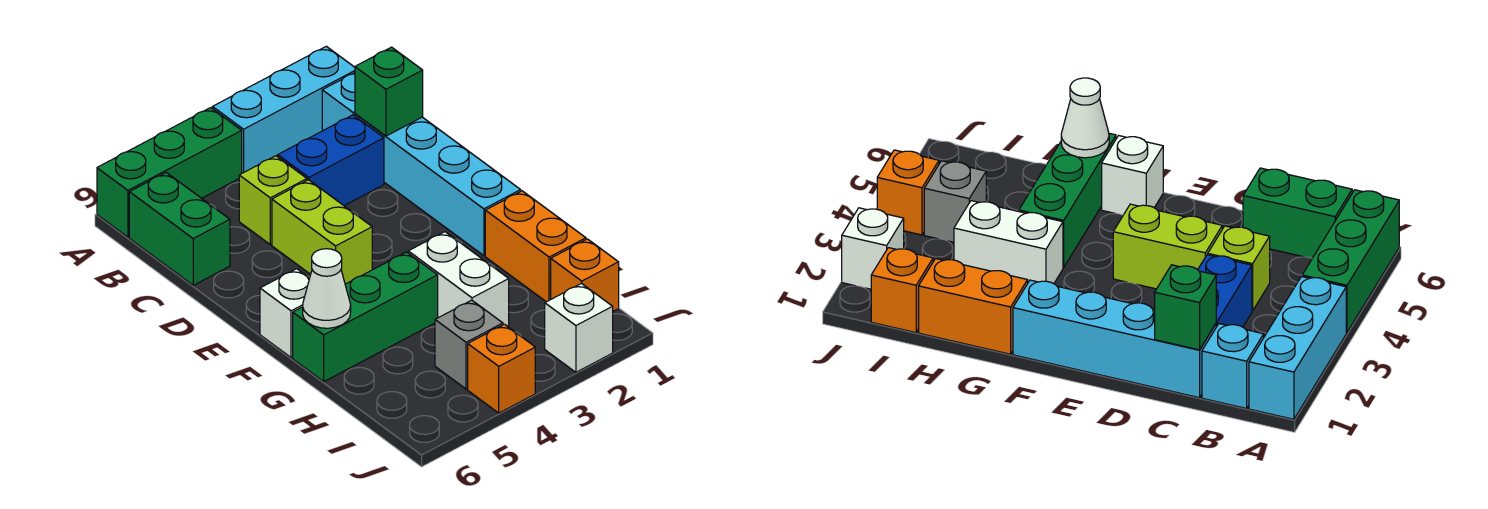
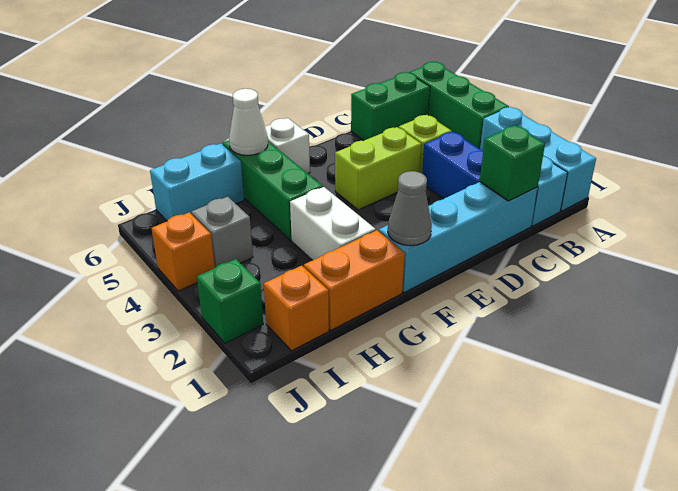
none -> grey cone F1 level 2
white brick G3:H3 level 1 -> white brick G2:G3 level 1
none -> cyan brick H6:I6 level 1
white brick J2 level 1 -> green brick J2 level 1

